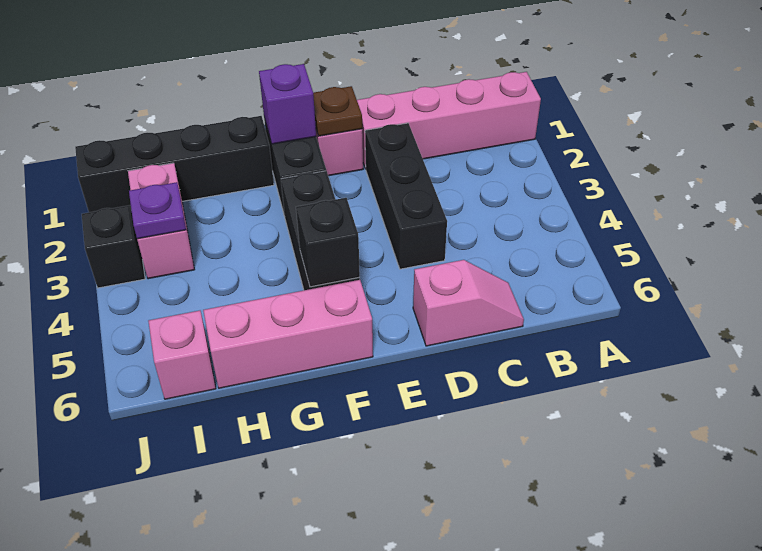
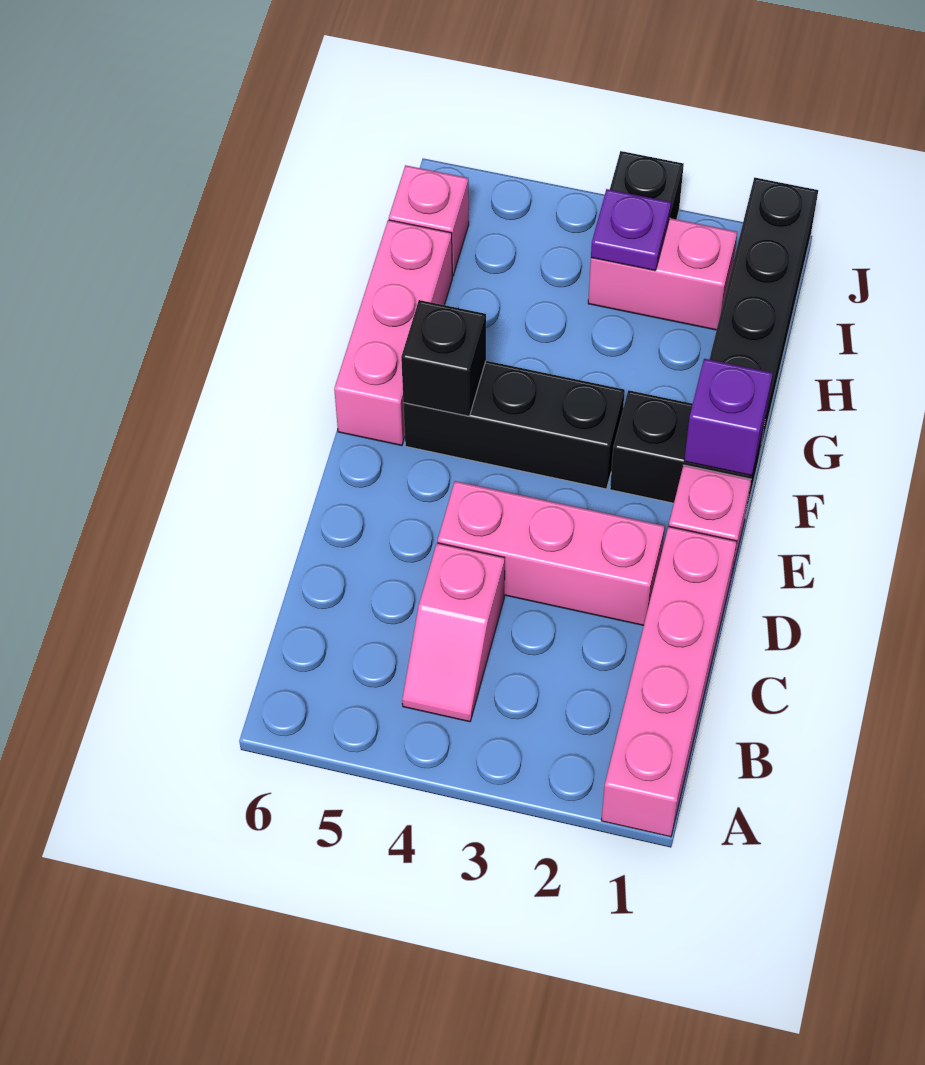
pink slope C6:D6 level 1 top D -> pink slope B4:C4 level 1 top C
black brick D2:D4 level 1 -> pink brick D2:D4 level 1
brown plate E1 level 2 -> none

